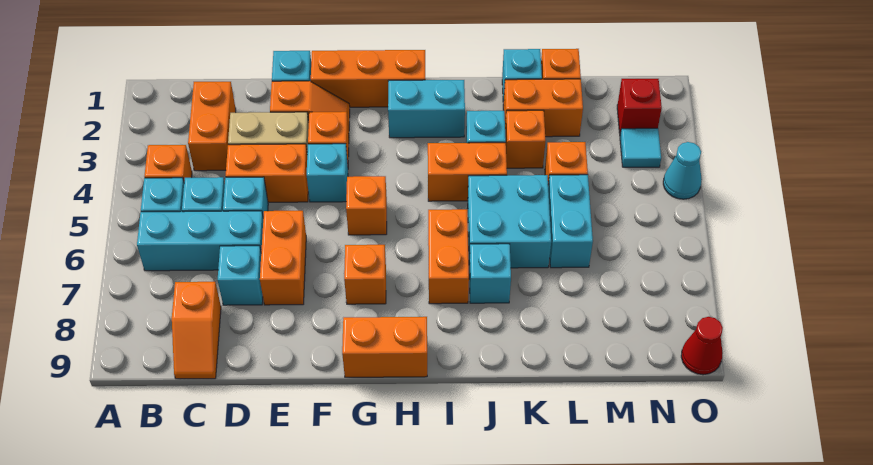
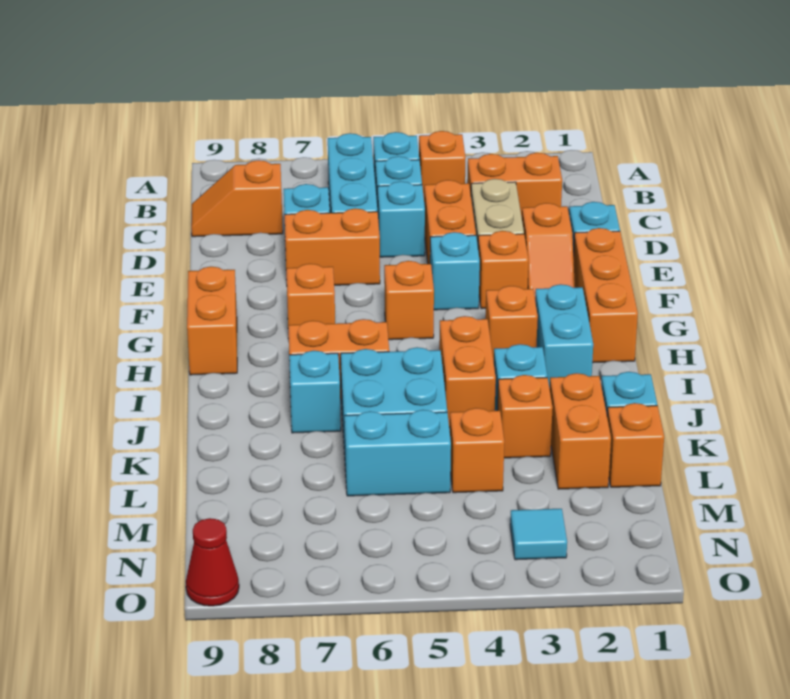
none -> orange brick H3 level 1
red brick N2 level 1 -> none
cyan cone O4 level 1 -> none

